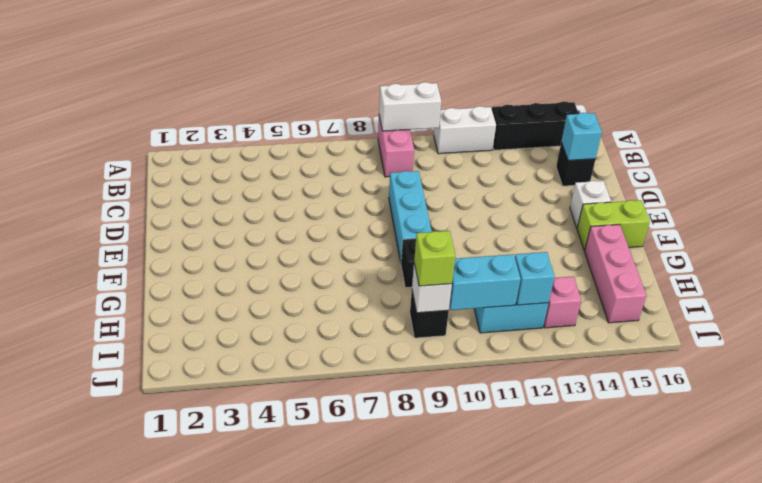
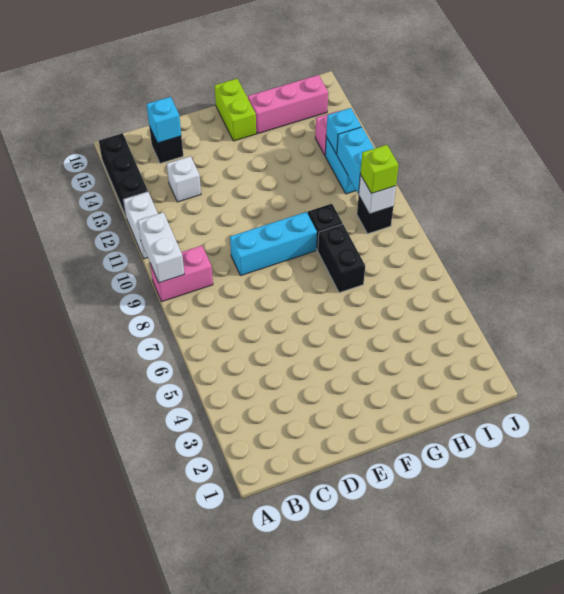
white brick E15 level 1 -> white brick C13 level 1
none -> black brick G7:G8 level 1

